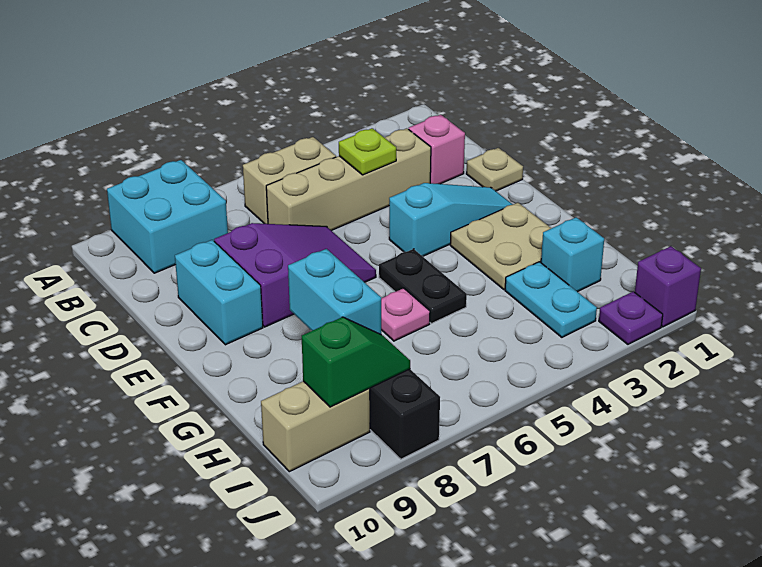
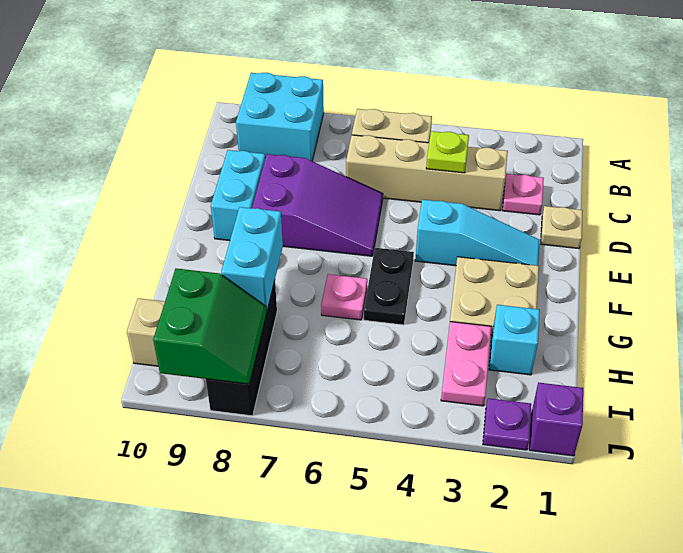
pink brick C2 level 1 -> pink plate C2 level 1
cyan plate H3:I3 level 1 -> pink plate H3:I3 level 1
green slope I8:I9 level 2 top 9 -> green slope I8:J9 level 2 top 9

